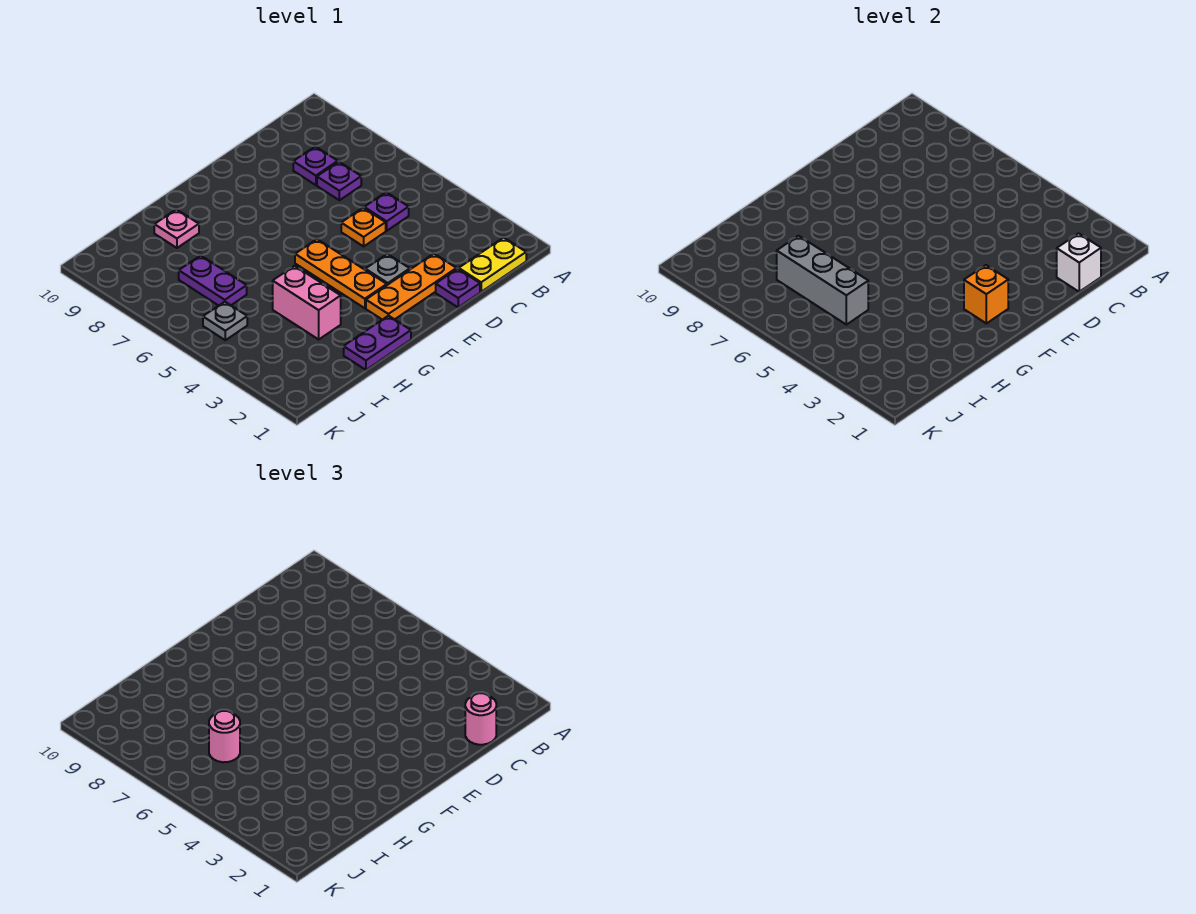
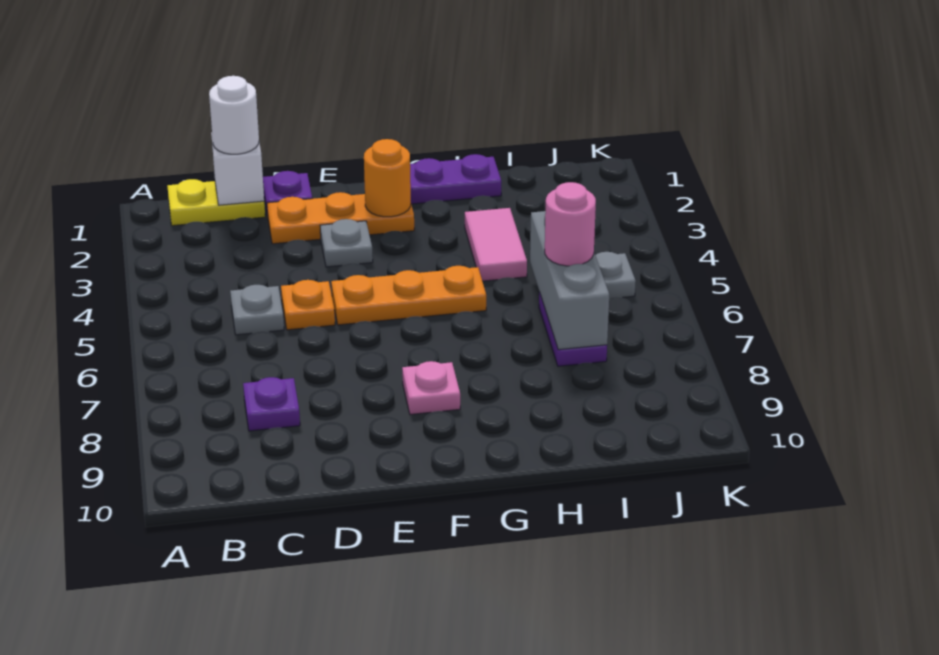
pink round brick C1 level 3 -> white round brick C1 level 3
purple plate C5 level 1 -> grey plate C5 level 1
purple plate C7 level 1 -> none
orange brick F2 level 2 -> orange round brick F2 level 2
orange plate F3:F5 level 1 -> orange plate E5:G5 level 1
pink brick H3:H4 level 1 -> pink tile H3:H4 level 1
pink plate H9 level 1 -> pink plate F8 level 1

